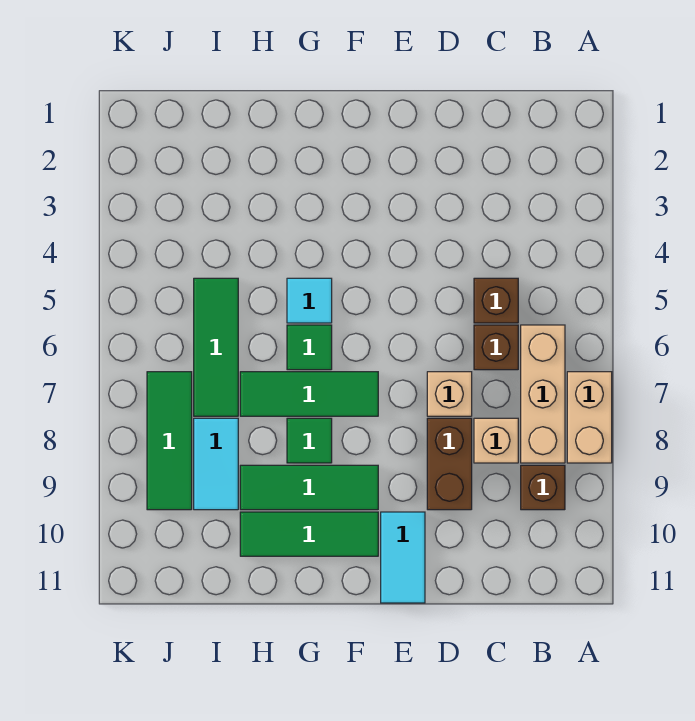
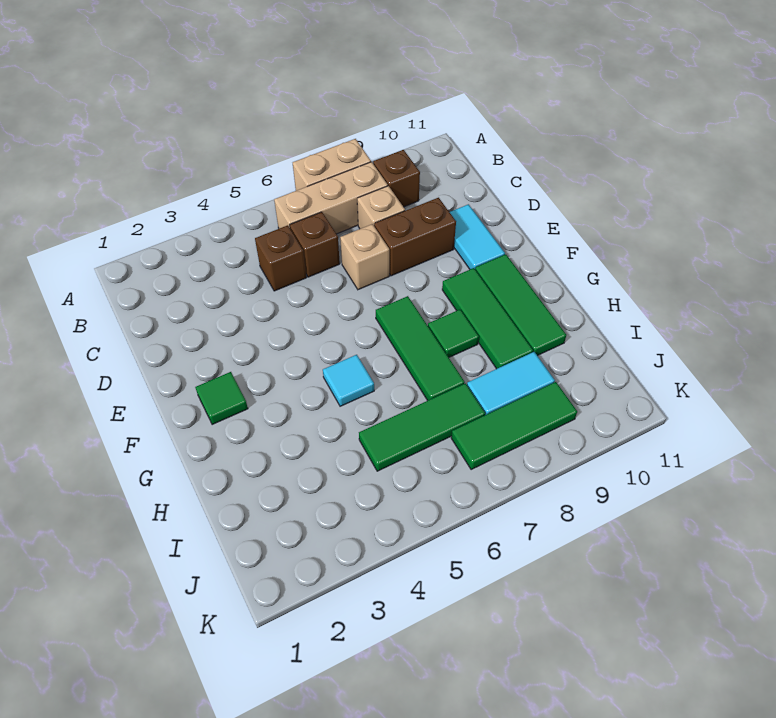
cyan tile E10:E11 level 1 -> cyan tile D10:E10 level 1
green tile G6 level 1 -> green tile F2 level 1

